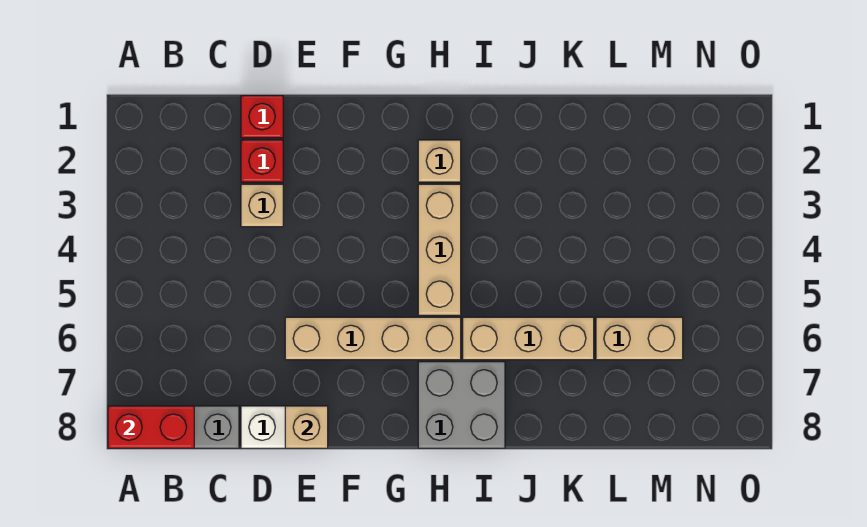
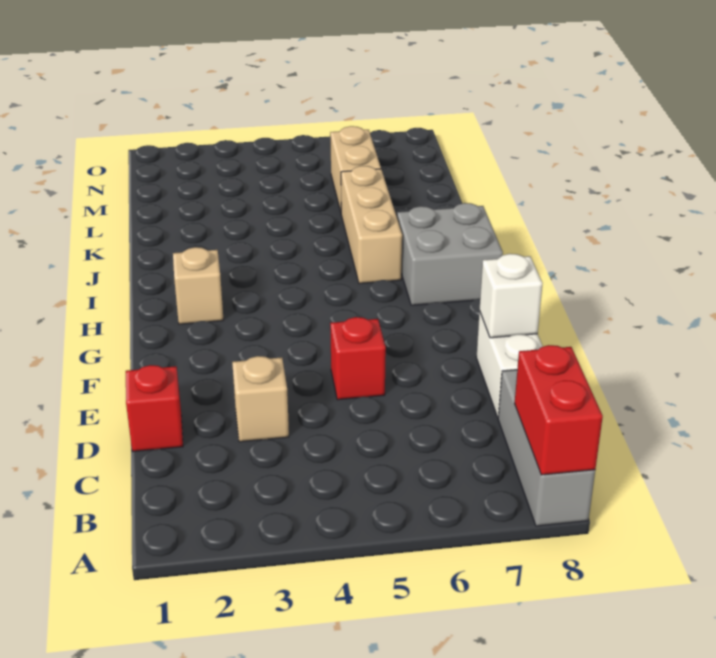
red brick D2 level 1 -> red brick E5 level 1
tan brick E6:H6 level 1 -> none
tan brick E8 level 2 -> white brick E8 level 2
tan brick H3:H5 level 1 -> none

